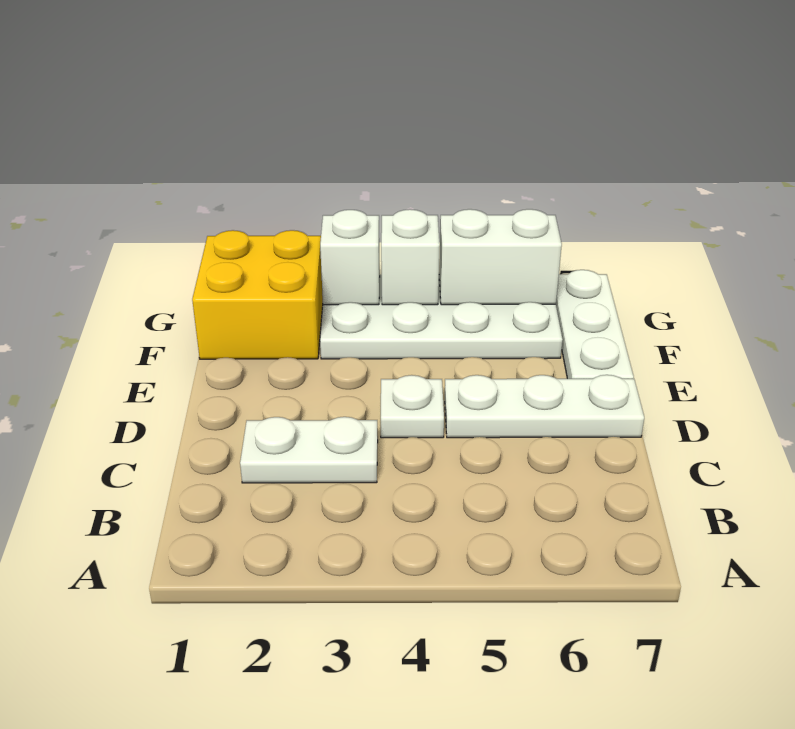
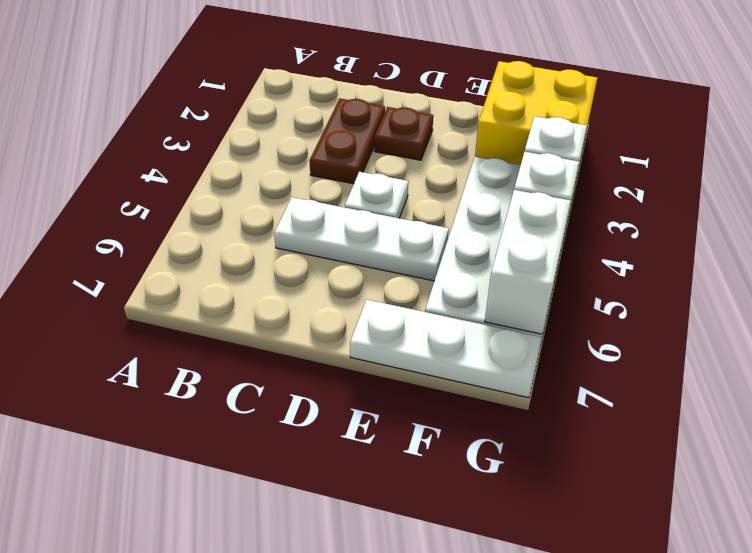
white plate C2:C3 level 1 -> brown plate C2:C3 level 1
none -> brown plate D2 level 1
white plate D5:D7 level 1 -> white plate C5:E5 level 1

